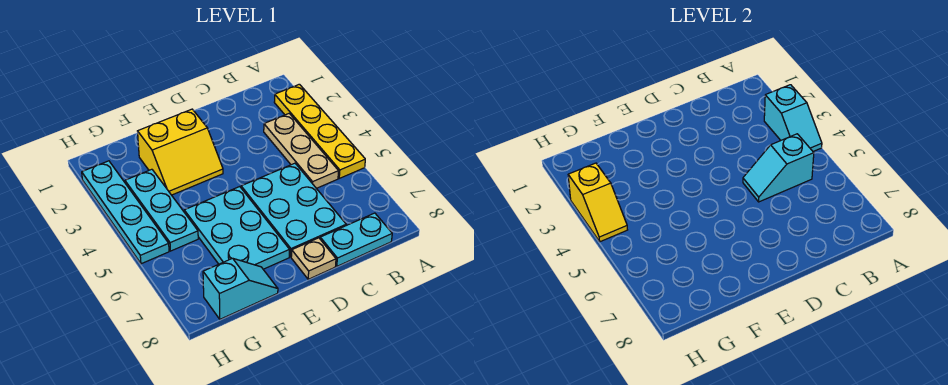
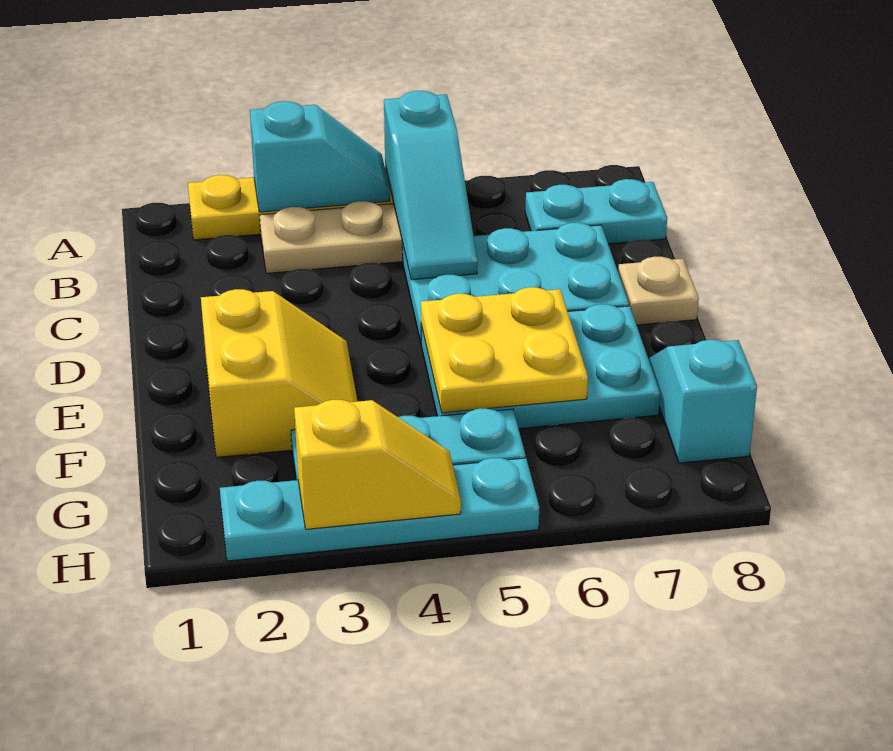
cyan slope B5:C5 level 2 top B -> cyan slope A5:C5 level 2 top A
cyan plate B8:C8 level 1 -> cyan plate B7:B8 level 1
none -> yellow plate E5:F6 level 2

